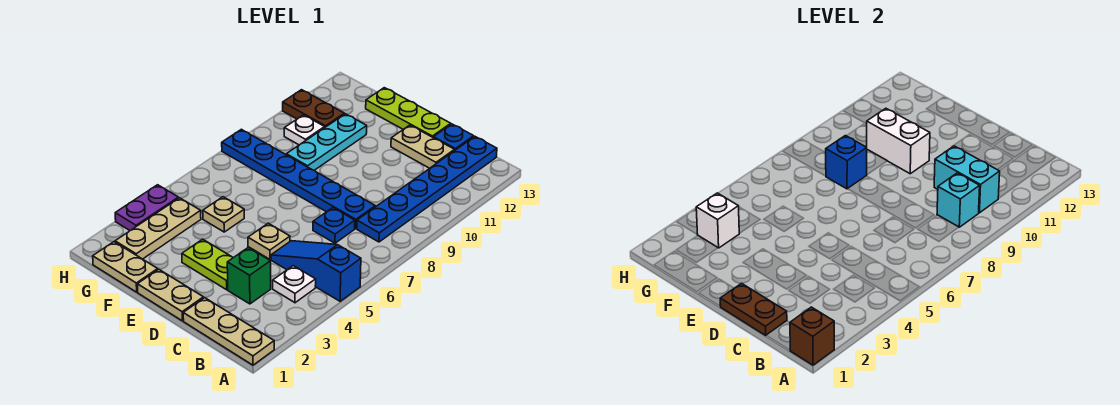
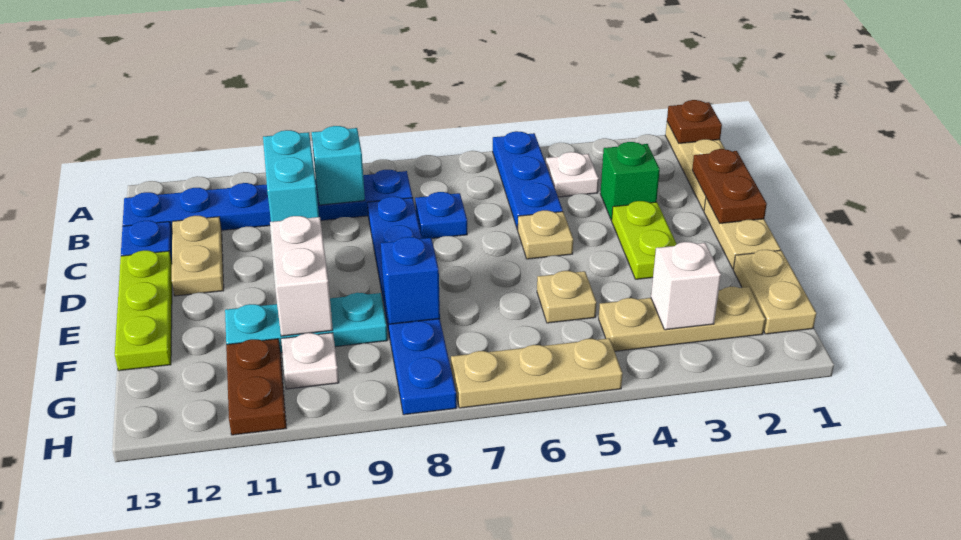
brown brick A1 level 2 -> brown plate A1 level 2
blue slope A5:C5 level 1 top A -> blue plate A5:C5 level 1
purple plate H3:H4 level 1 -> none
none -> tan plate H5:H7 level 1

